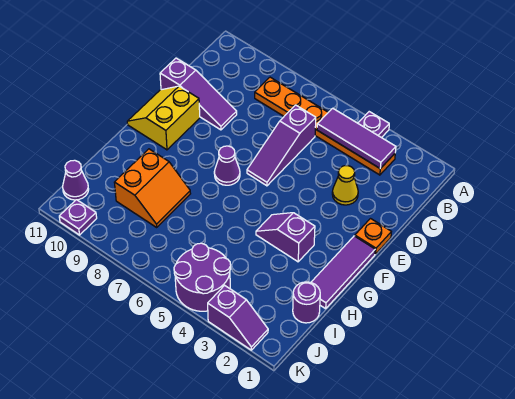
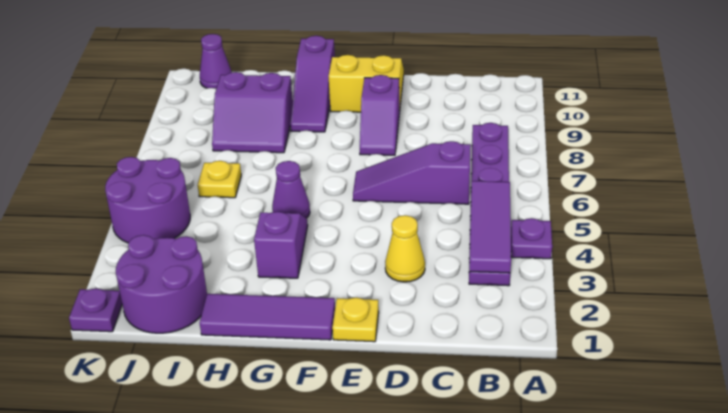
orange plate B3:B8 level 1 -> purple plate B3:B8 level 1
purple slope D9:D11 level 1 top 11 -> purple slope G9:G11 level 1 top 11
orange plate E1 level 1 -> yellow plate E1 level 1
purple cone F7 level 1 -> purple cone G5 level 1
orange slope H8:I9 level 1 top 9 -> purple slope H8:I9 level 1 top 9
purple round brick I1 level 1 -> purple round brick I1:J2 level 1
none -> yellow plate I6 level 1
purple slope K2:K3 level 1 top 3 -> purple slope E8:E9 level 1 top 9
purple plate K10 level 1 -> purple plate K1 level 1

